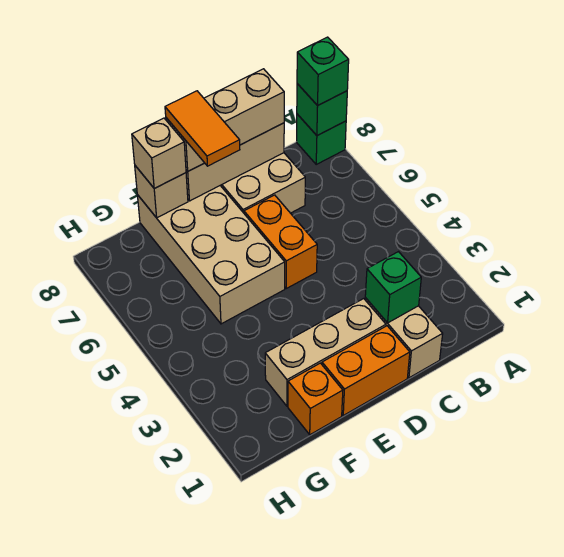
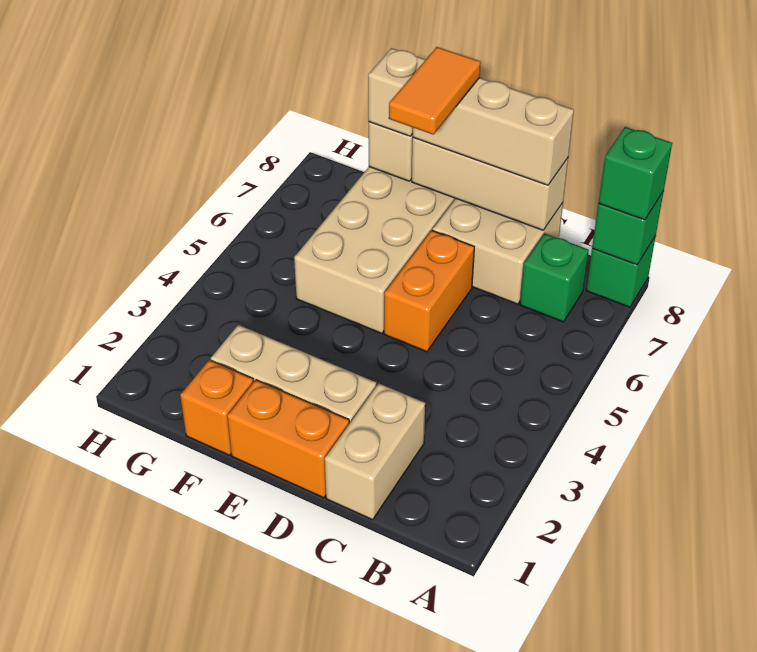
green brick C2 level 2 -> green brick B7 level 1

